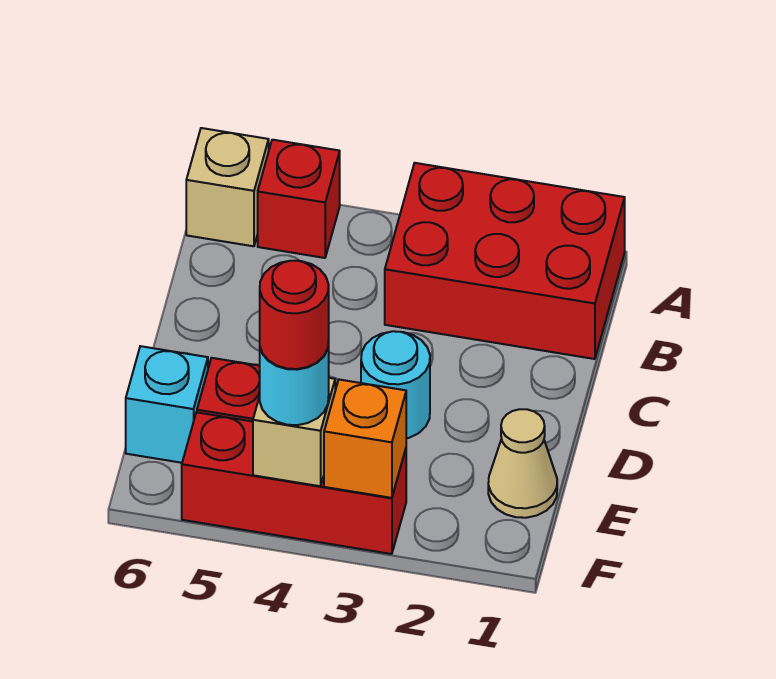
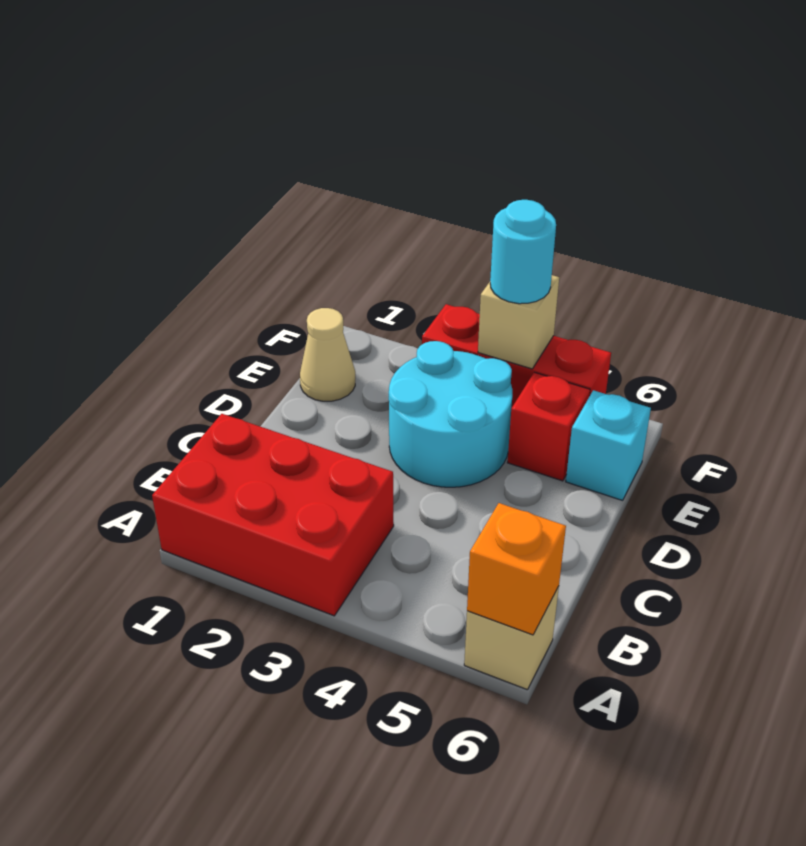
red brick A5 level 1 -> none
cyan round brick D3 level 1 -> cyan round brick D3:E4 level 1
orange brick F3 level 2 -> orange brick A6 level 2
red round brick F4 level 4 -> none

